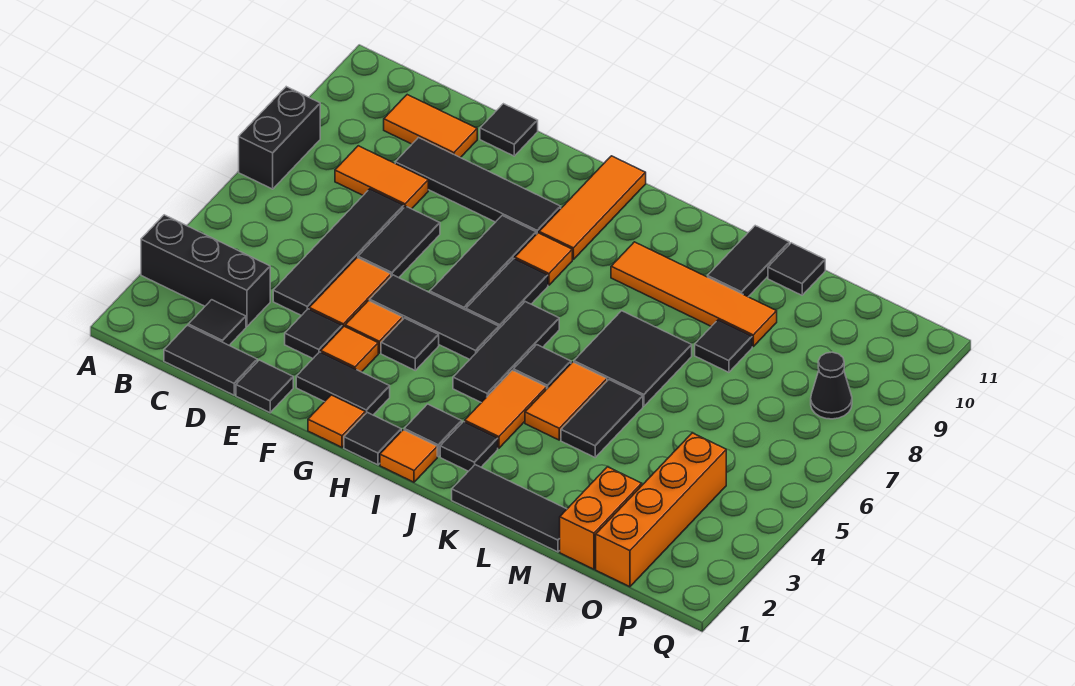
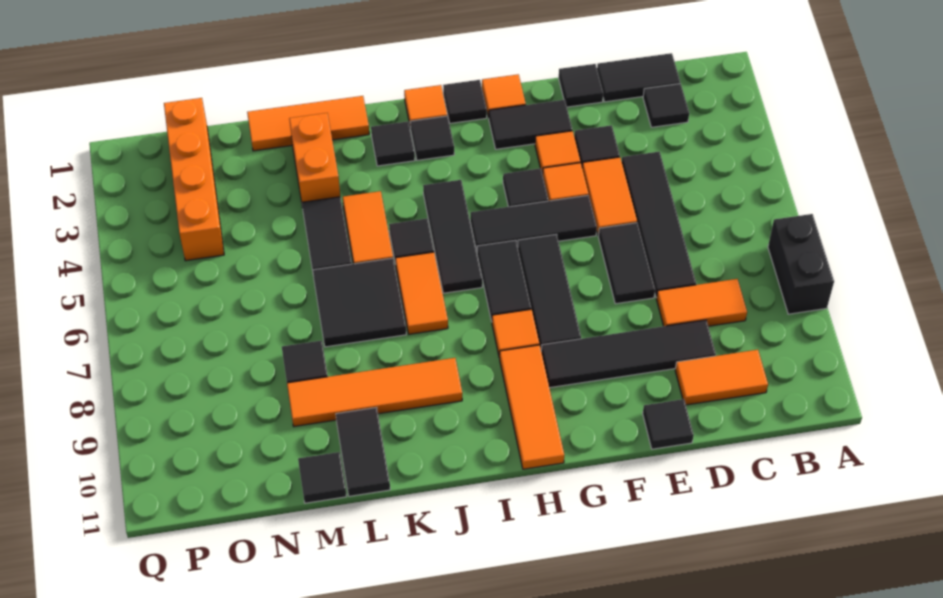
black brick A3:C3 level 1 -> none
orange tile J3:J4 level 1 -> orange tile J6:J7 level 1
black tile K1:M1 level 1 -> orange tile K1:M1 level 1
orange brick N1:N2 level 1 -> orange brick L2:L3 level 1
black cone P8 level 1 -> none

